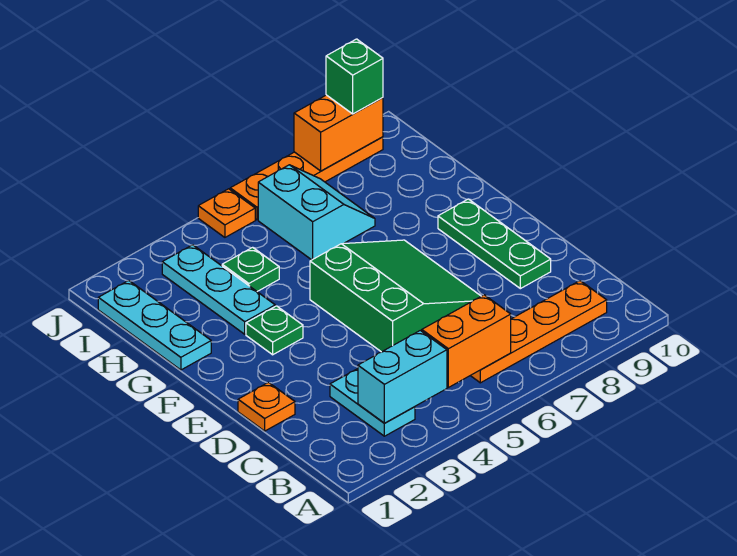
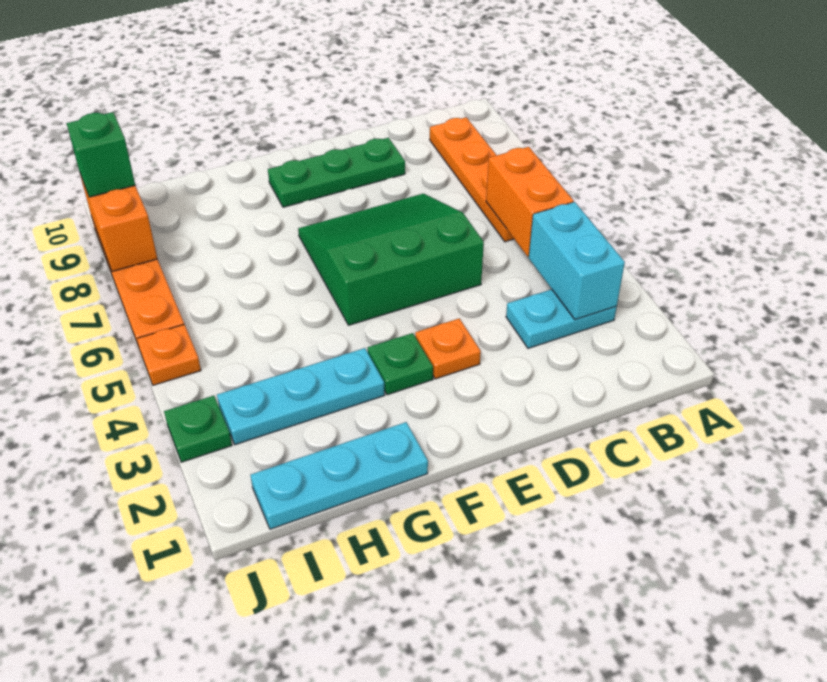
orange plate D1 level 1 -> orange plate E3 level 1
green plate H4 level 1 -> green plate J3 level 1
cyan slope H6:I7 level 1 top 6 -> none

